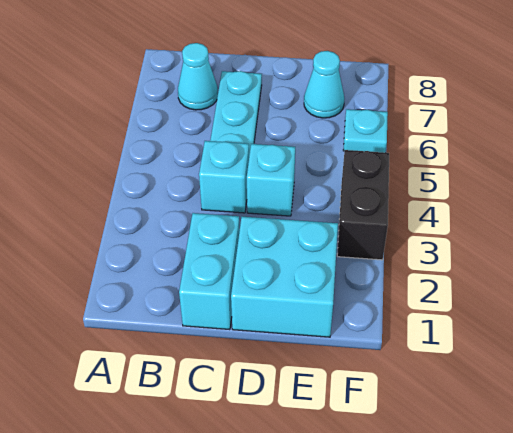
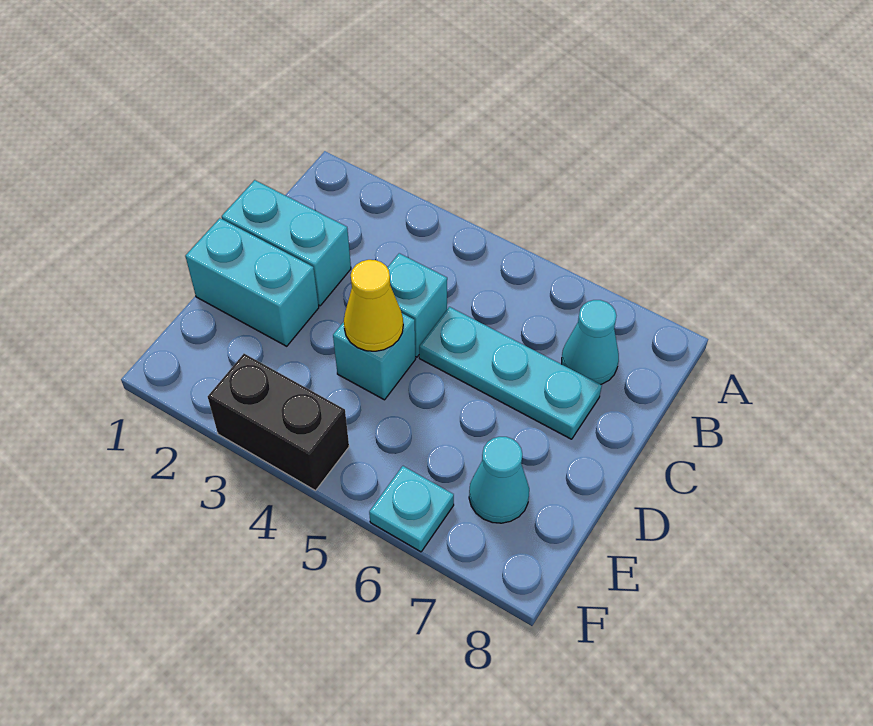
cyan brick D1:E2 level 1 -> cyan brick D1:D2 level 1
none -> yellow cone D4 level 2

